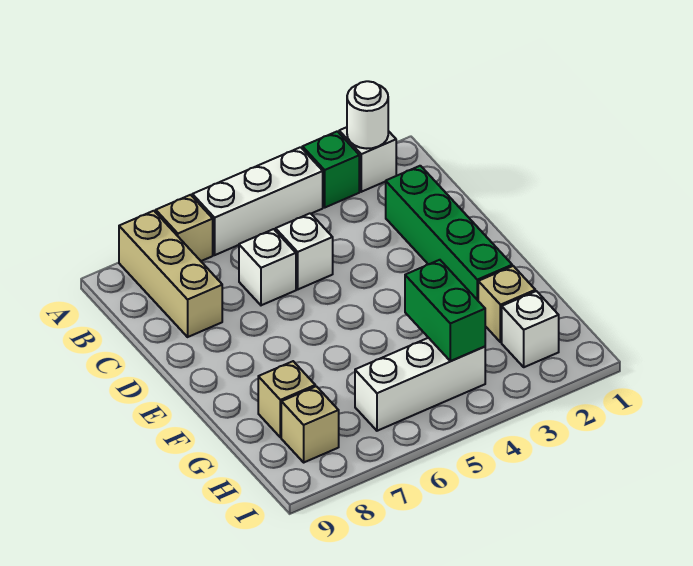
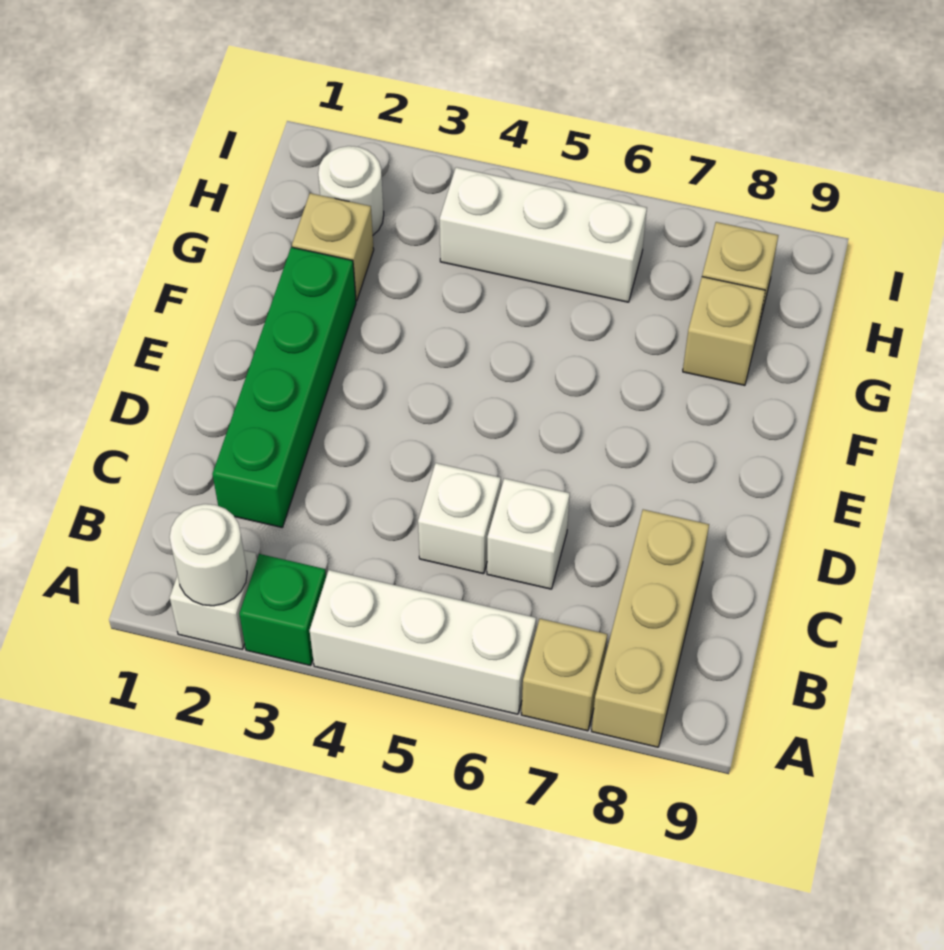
green brick G4:H4 level 2 -> none
white brick H2 level 1 -> white round brick H2 level 1

